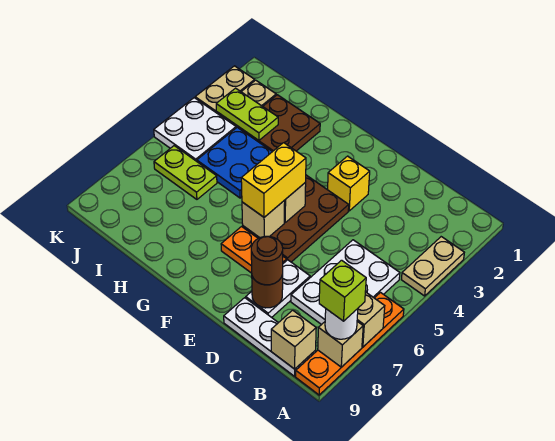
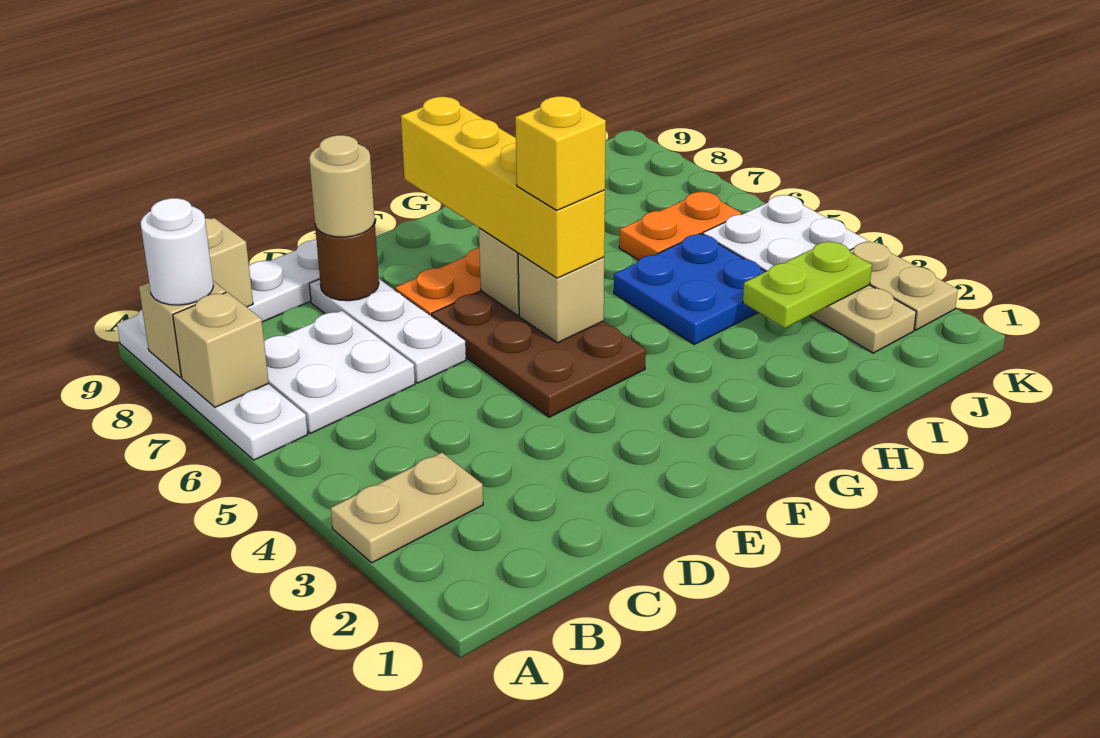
tan plate A3:A4 level 1 -> tan plate A3:B3 level 1
orange plate A6:A9 level 1 -> white plate A6:A9 level 1
lime brick A8 level 4 -> none
white plate B5:C7 level 1 -> white plate B6:C7 level 1
white plate D7:D8 level 1 -> white plate D6:D8 level 1
brown round brick D8 level 3 -> tan round brick D8 level 3
yellow brick E3 level 1 -> yellow brick F5 level 4
yellow brick F5:F6 level 3 -> yellow brick F5:F8 level 3
brown plate H2:I3 level 1 -> none
lime plate I6:J6 level 1 -> orange plate I6:J6 level 1

